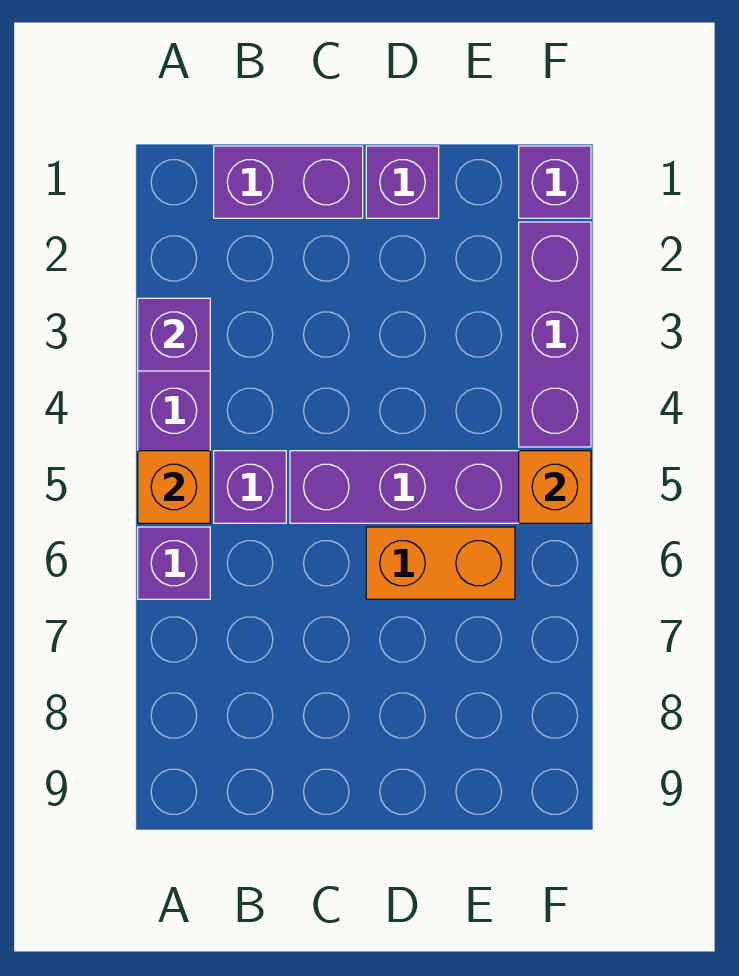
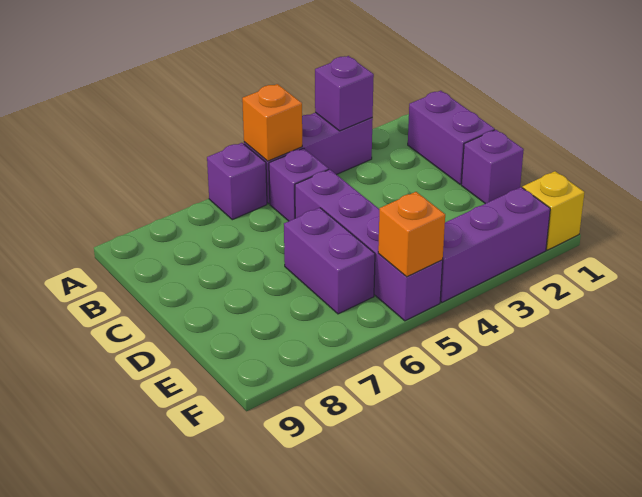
orange brick D6:E6 level 1 -> purple brick D6:E6 level 1
purple brick F1 level 1 -> yellow brick F1 level 1

